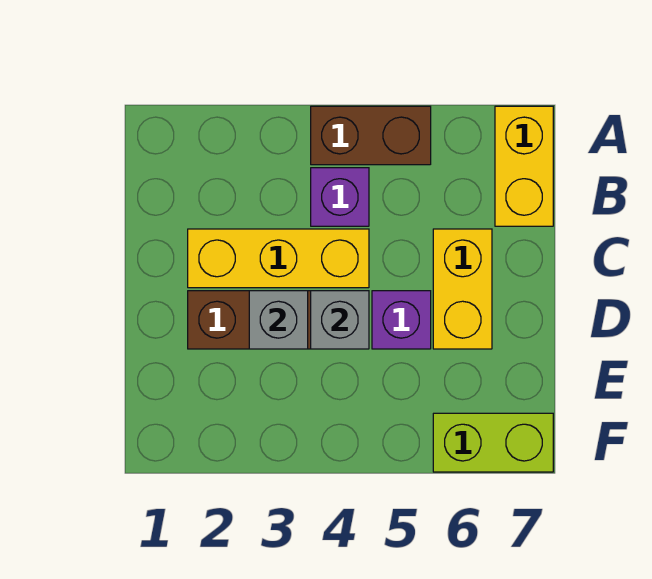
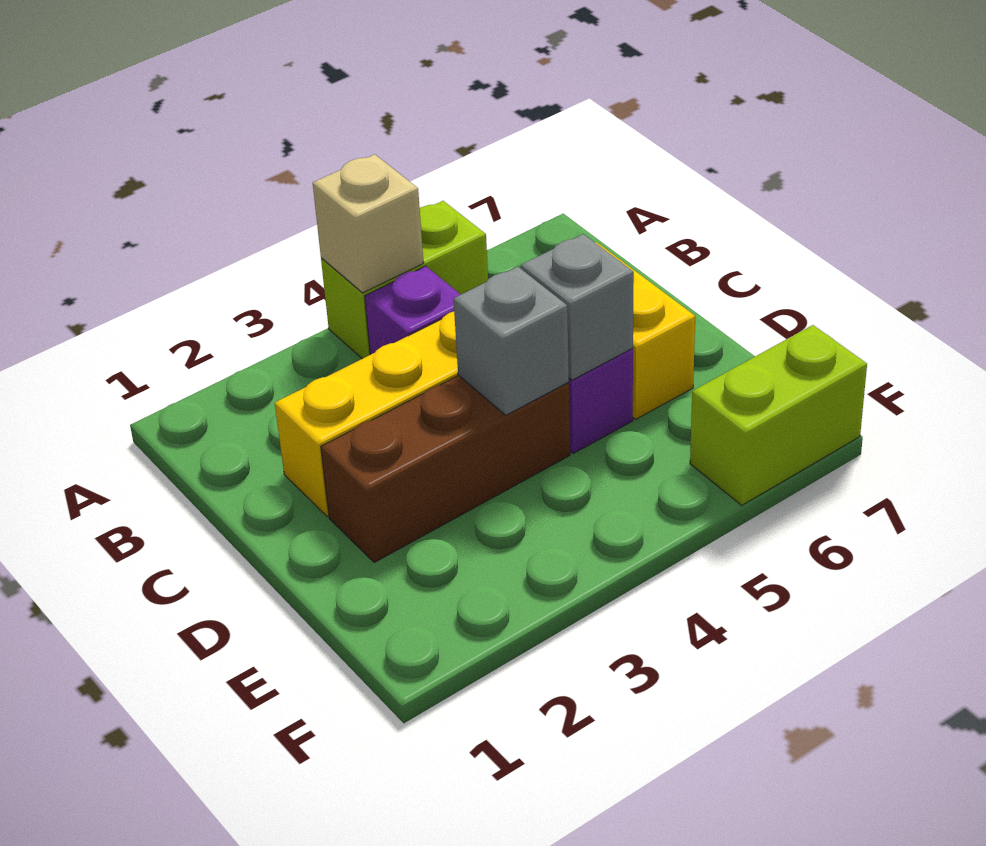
brown brick A4:A5 level 1 -> lime brick A4:A5 level 1
none -> tan brick A4 level 2
yellow brick A7:B7 level 1 -> none
grey brick D3 level 2 -> grey brick D5 level 2

